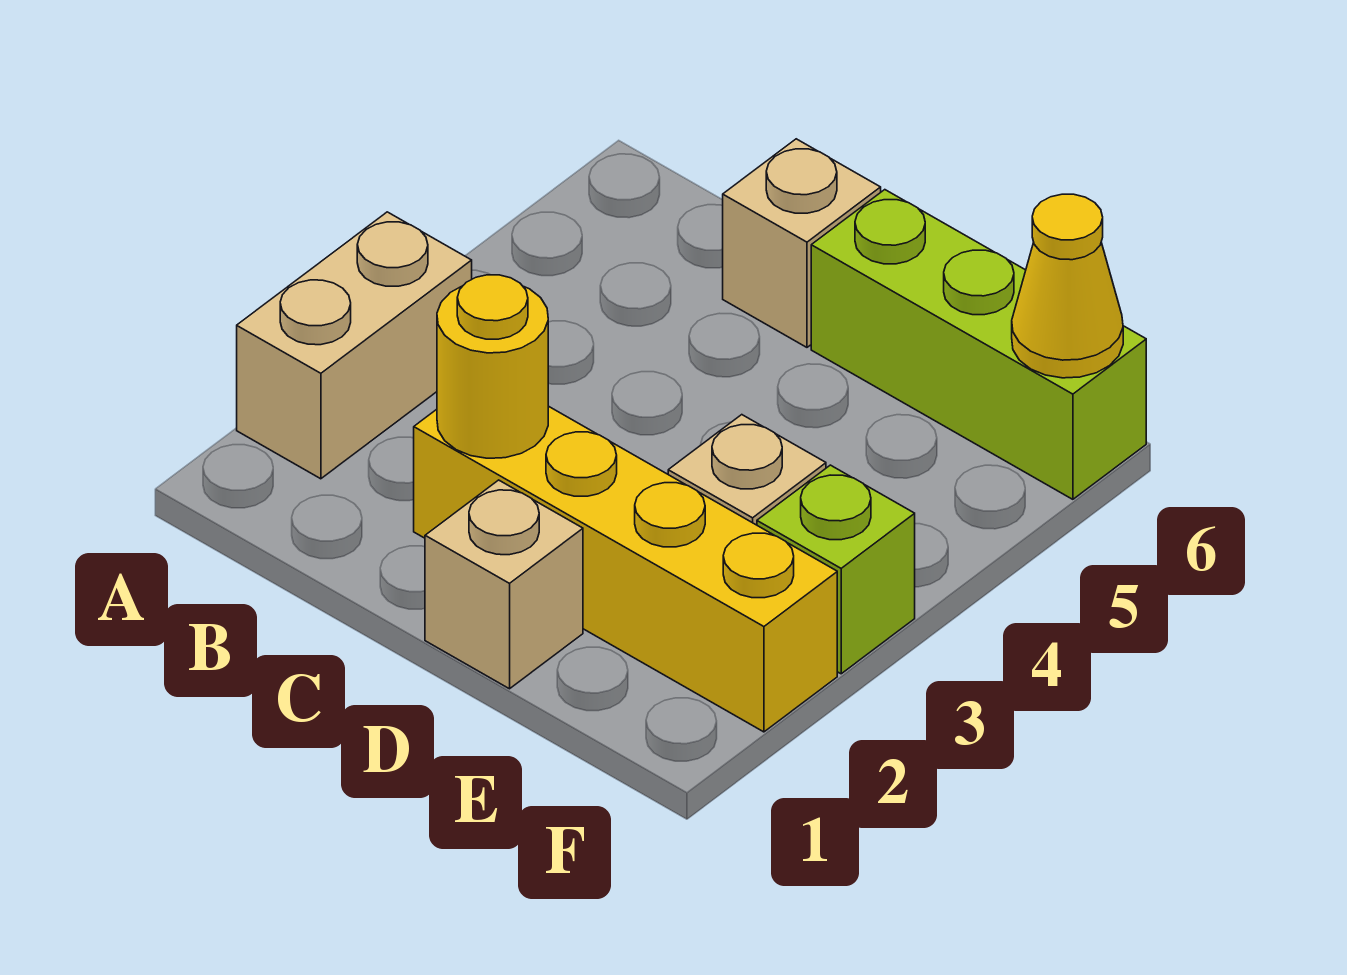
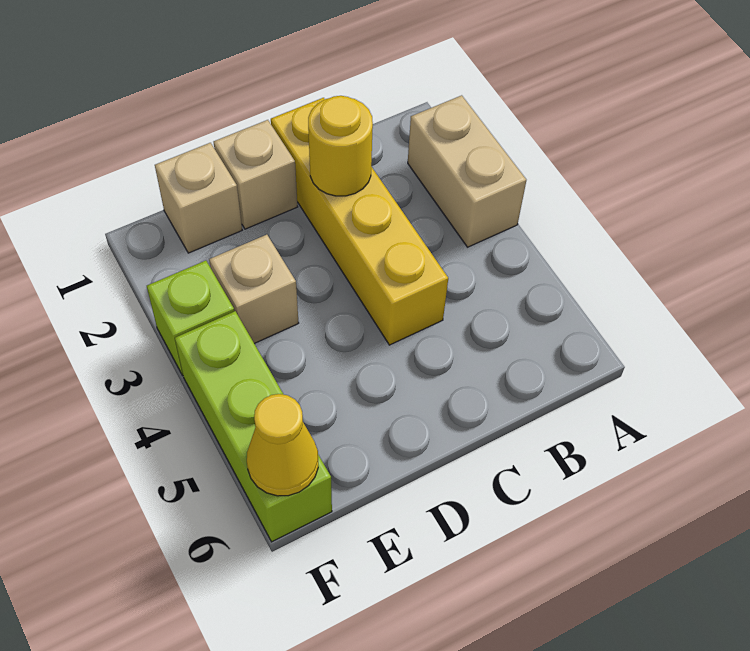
yellow brick C2:F2 level 1 -> yellow brick C1:C4 level 1
tan brick C6 level 1 -> tan brick E1 level 1
lime brick D6:F6 level 1 -> lime brick F4:F6 level 1

